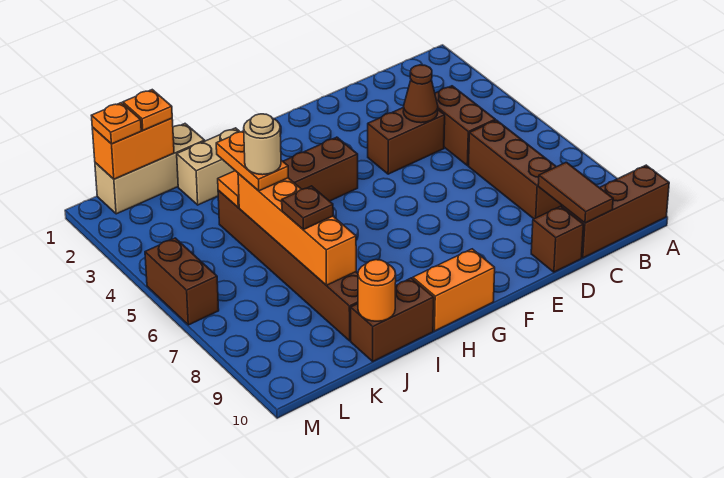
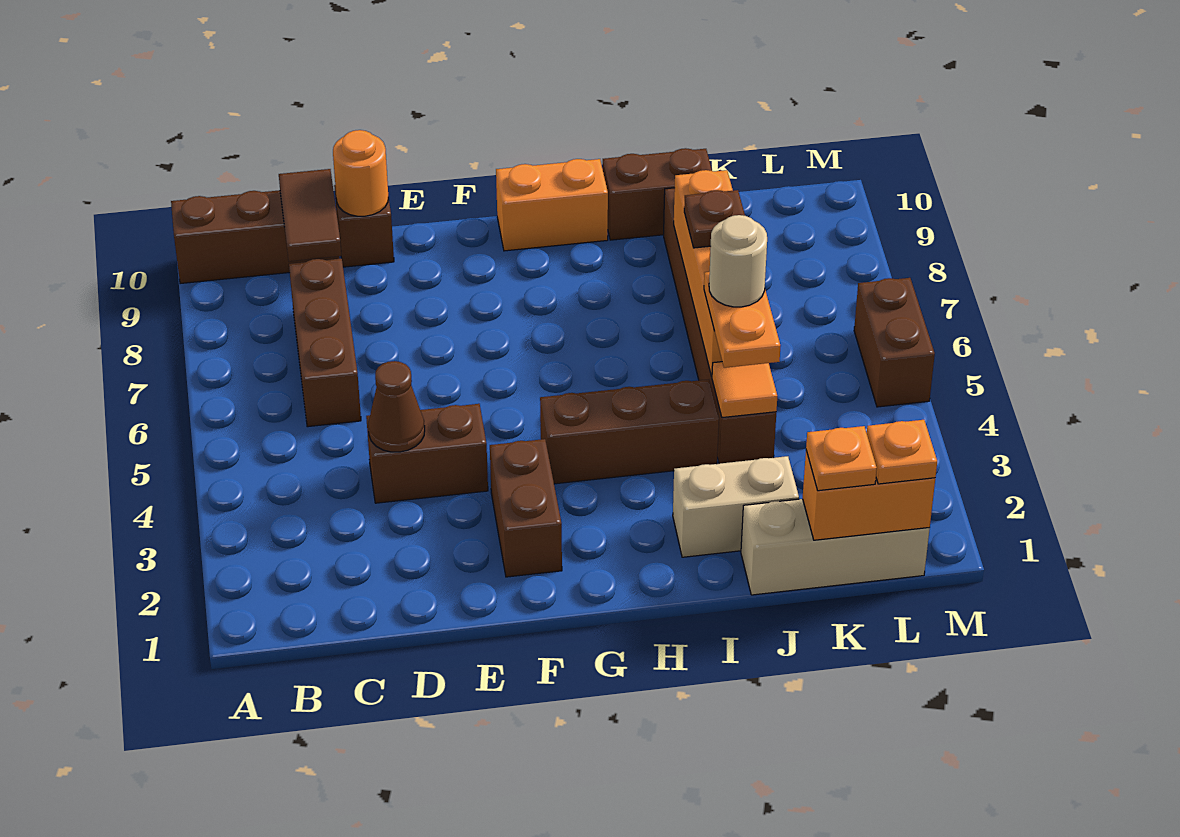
brown brick C4:C5 level 1 -> brown brick F2:F3 level 1
orange round brick J10 level 2 -> orange round brick D10 level 2

